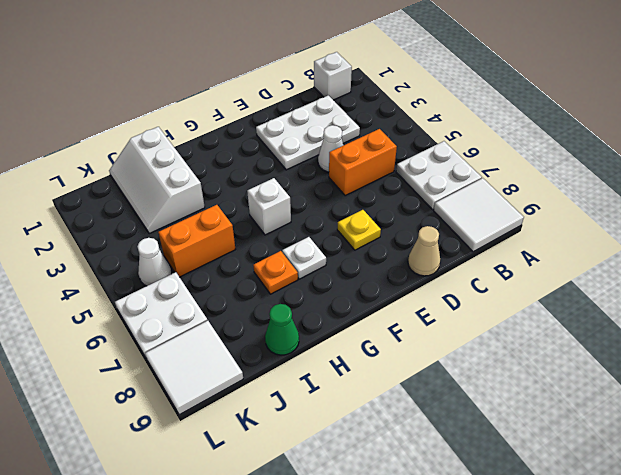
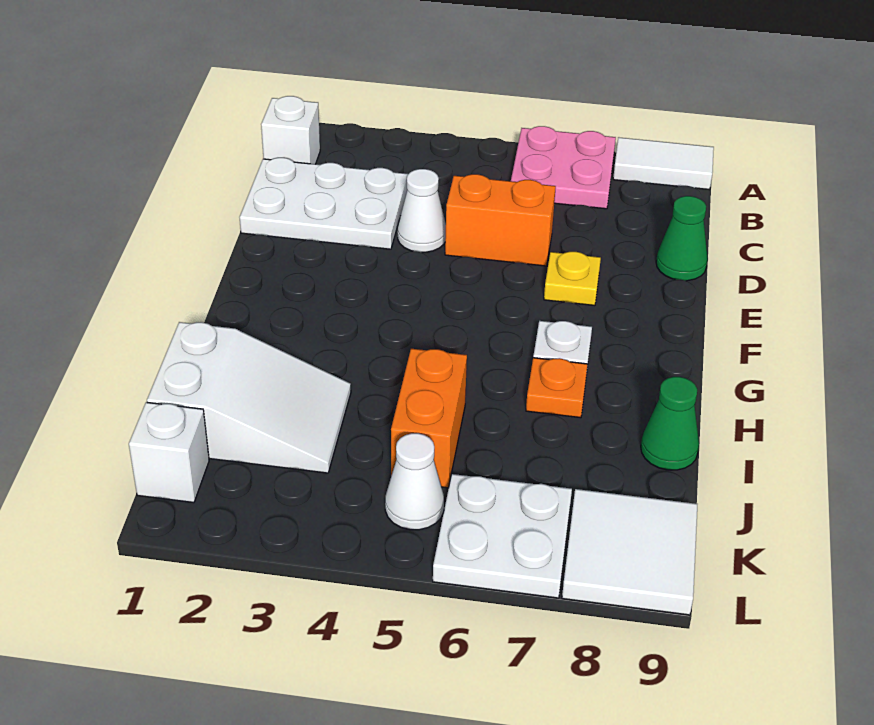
white plate A6:B7 level 1 -> pink plate A6:B7 level 1
white tile A8:B9 level 1 -> white tile A8:A9 level 1
white plate C2:E3 level 1 -> white plate C1:D3 level 1
orange brick C5:D5 level 1 -> orange brick D5:D6 level 1
tan cone D9 level 1 -> green cone D9 level 1
white brick G5 level 1 -> white brick K1 level 1
white slope I1:J3 level 1 top I -> white slope I1:J3 level 1 top 1

